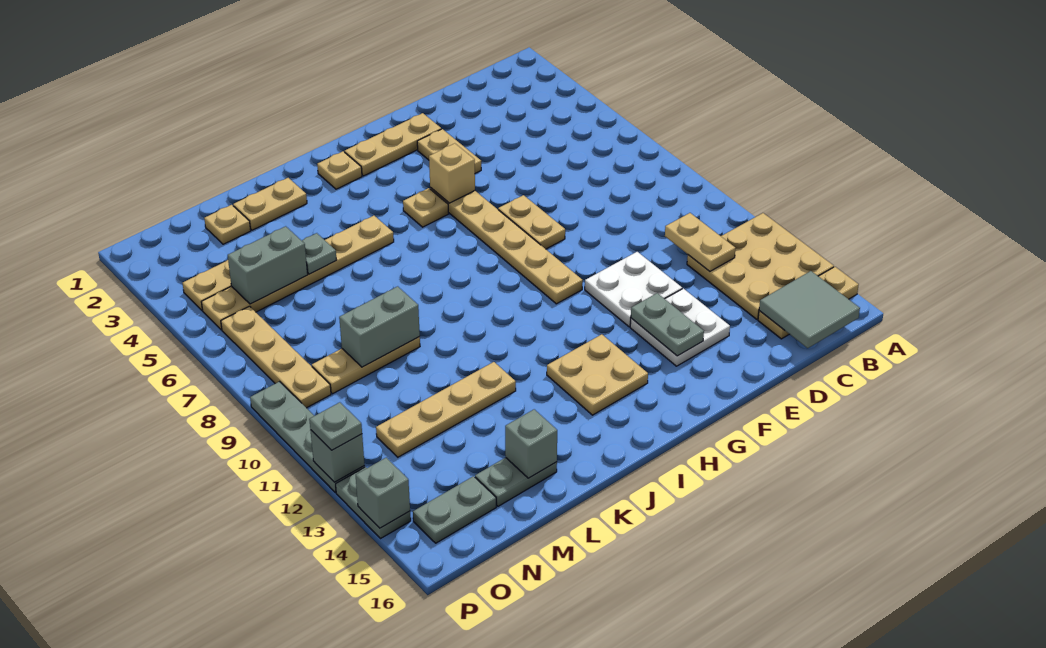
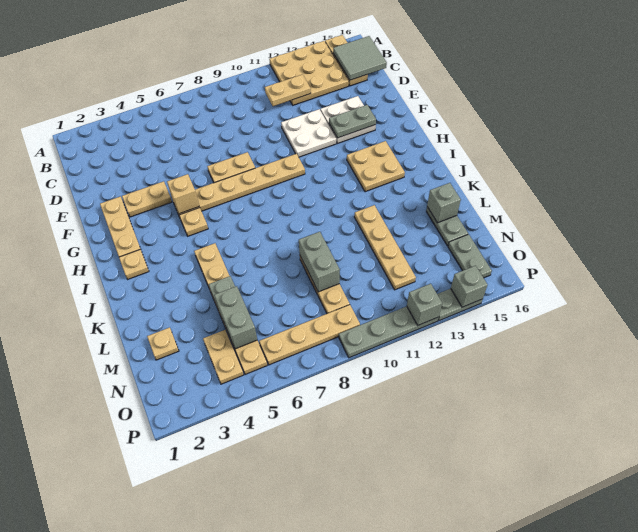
tan plate K2:L2 level 1 -> none
grey plate P12 level 3 -> none

